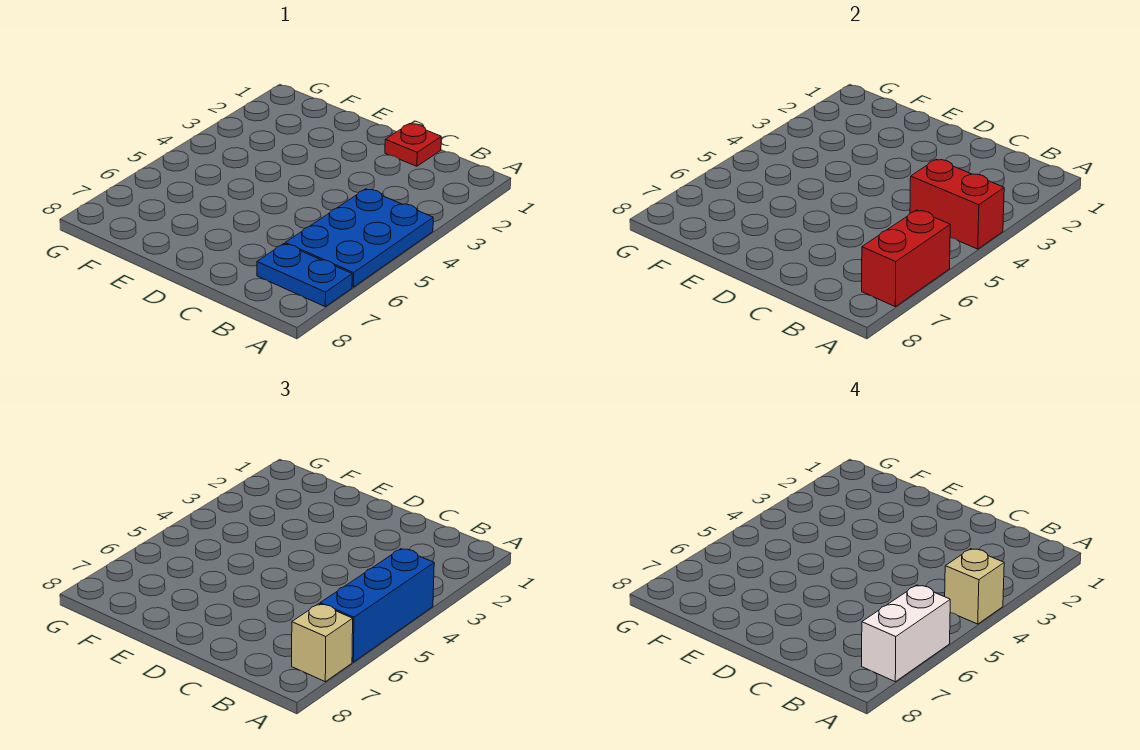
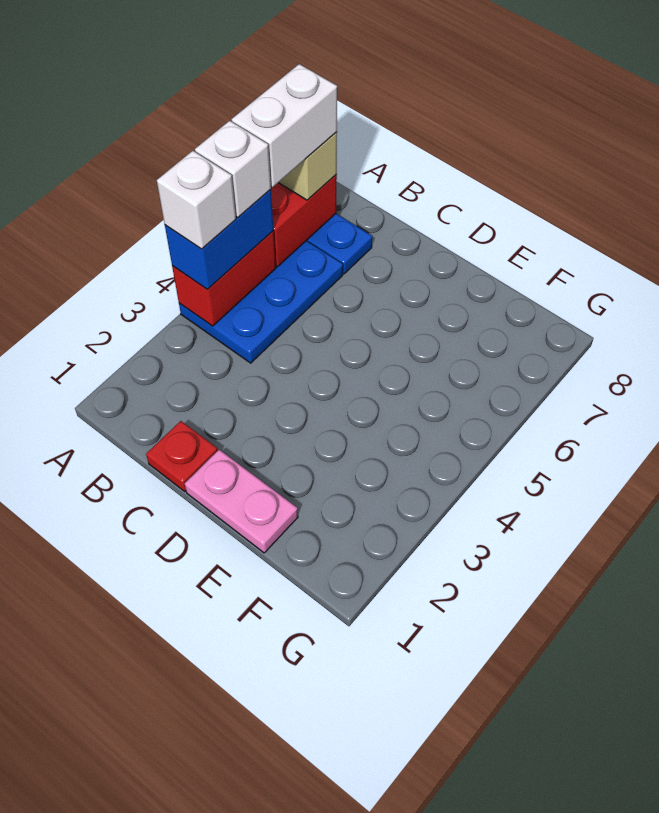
red brick A4:B4 level 2 -> red brick A4:A5 level 2
blue brick A4:A6 level 3 -> blue brick A4:A5 level 3
tan brick A4 level 4 -> white brick A4 level 4
none -> white brick A5 level 4
none -> pink plate D1:E1 level 1

